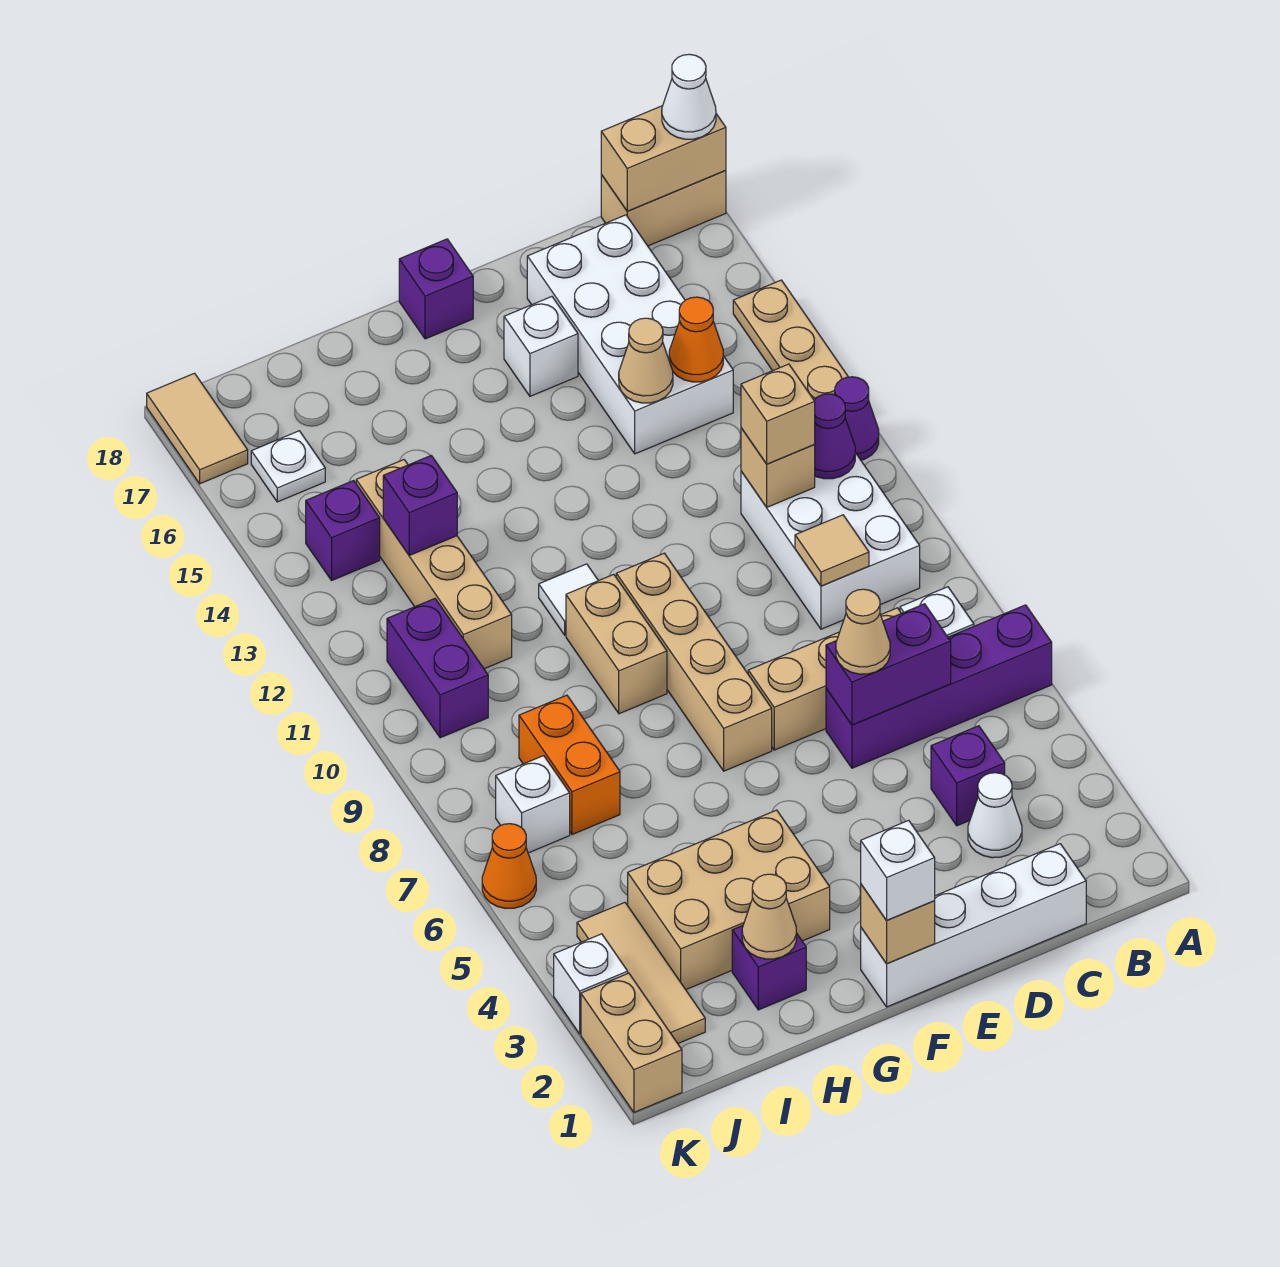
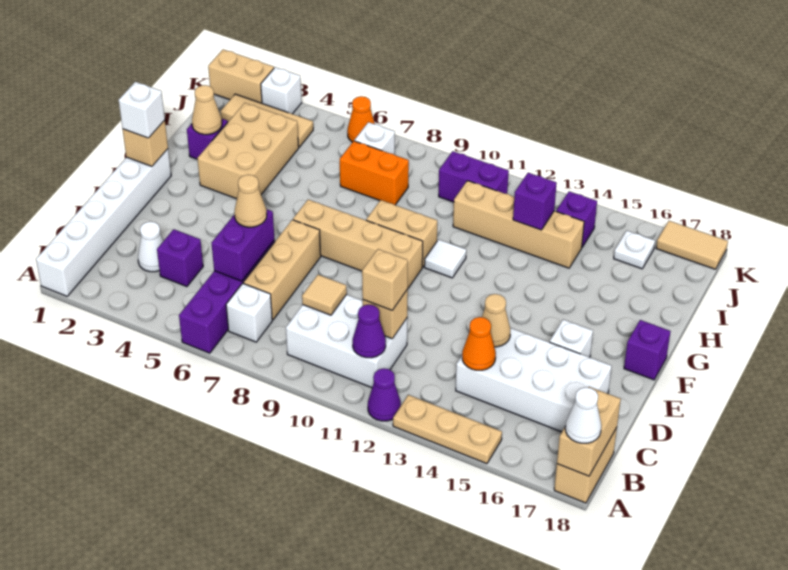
white brick C1:F1 level 1 -> white brick A1:F1 level 1

